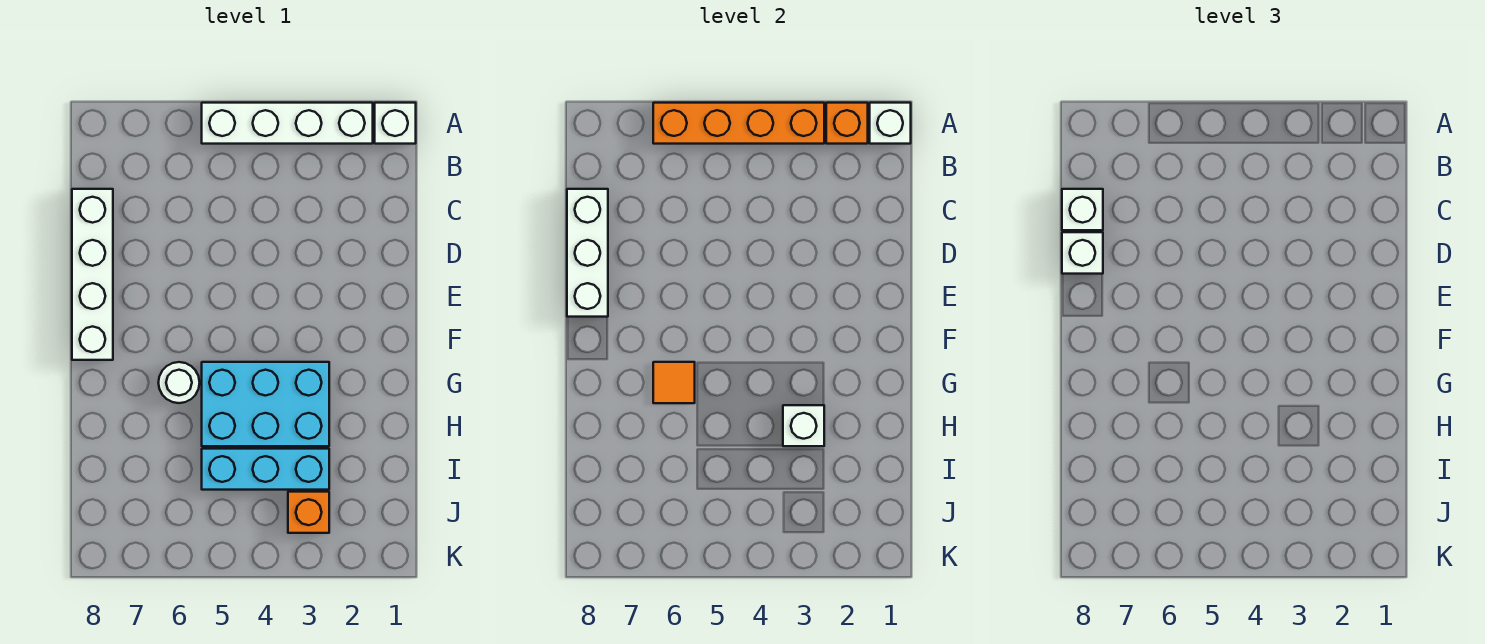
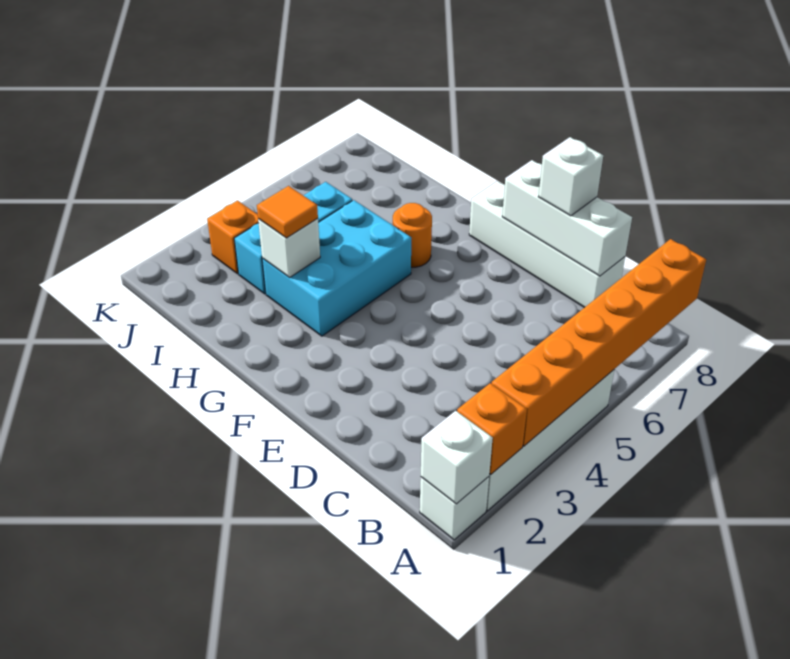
orange brick A3:A6 level 2 -> orange brick A3:A8 level 2
white brick C8 level 3 -> none
white round brick G6 level 1 -> orange round brick G6 level 1
orange tile G6 level 2 -> orange tile H3 level 3

